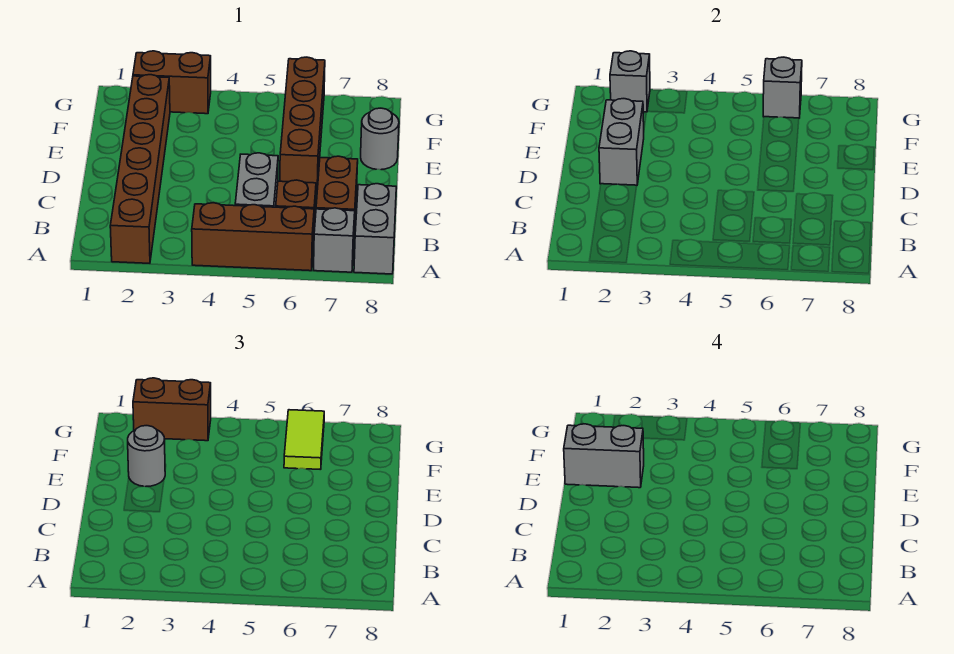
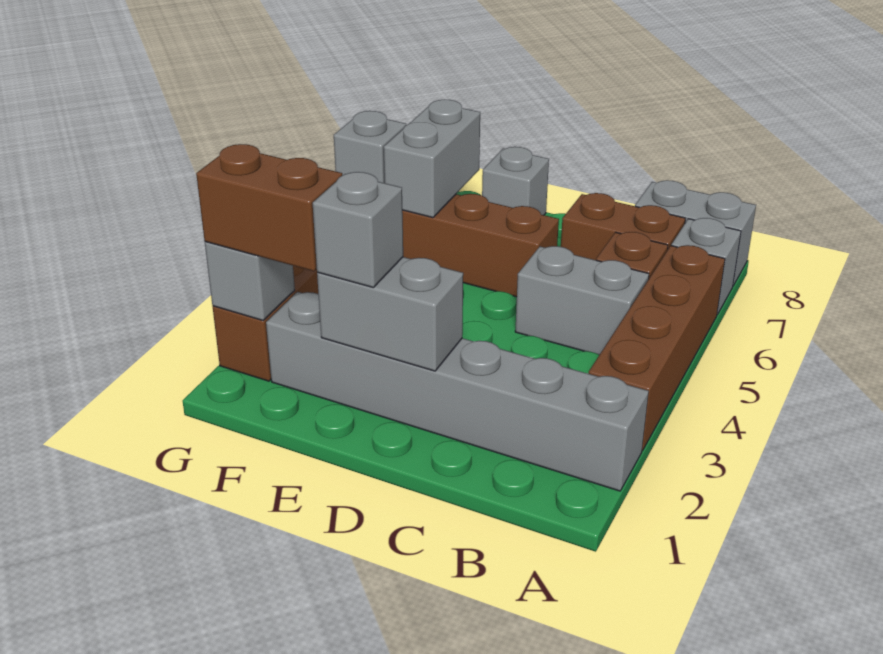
brown brick A2:F2 level 1 -> grey brick A2:F2 level 1
brown brick A4:A6 level 1 -> brown brick A3:A6 level 1
grey brick E1:E2 level 4 -> grey brick F6:F7 level 2
grey round brick E2 level 3 -> grey brick E2 level 3
grey round brick E8 level 1 -> grey brick E8 level 1
lime tile F6:G6 level 3 -> none
brown brick G2:G3 level 3 -> brown brick F2:G2 level 3

